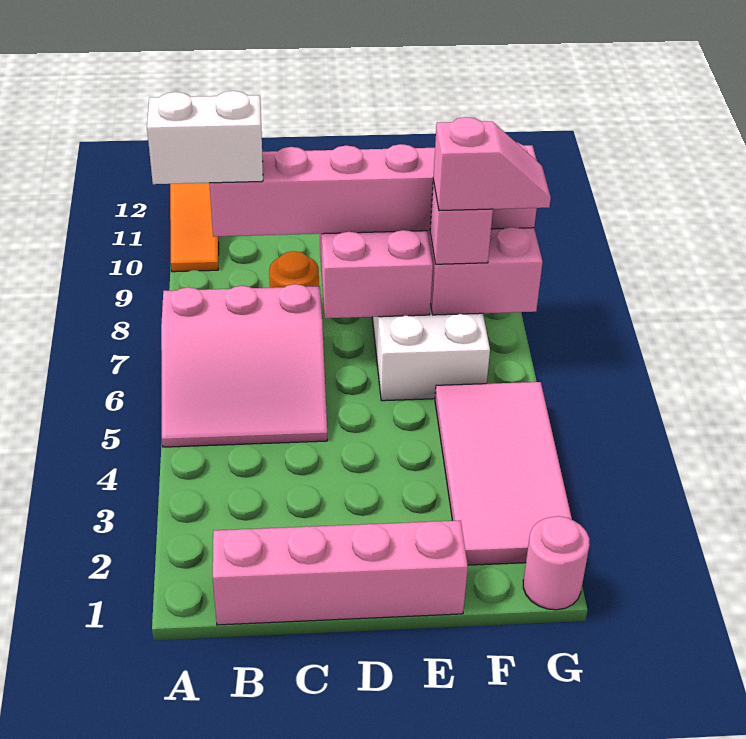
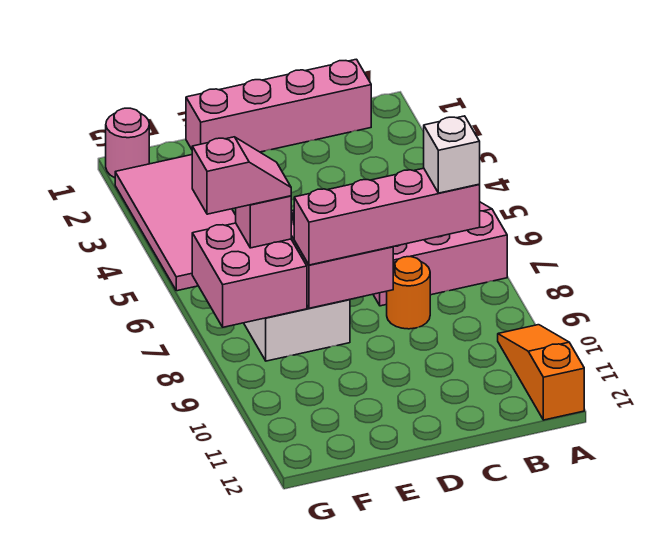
white brick A8:B8 level 4 -> white brick B8 level 4
pink brick B8:G8 level 3 -> pink brick B8:E8 level 3
pink slope F7:G7 level 4 top F -> pink slope F7:G7 level 4 top G

